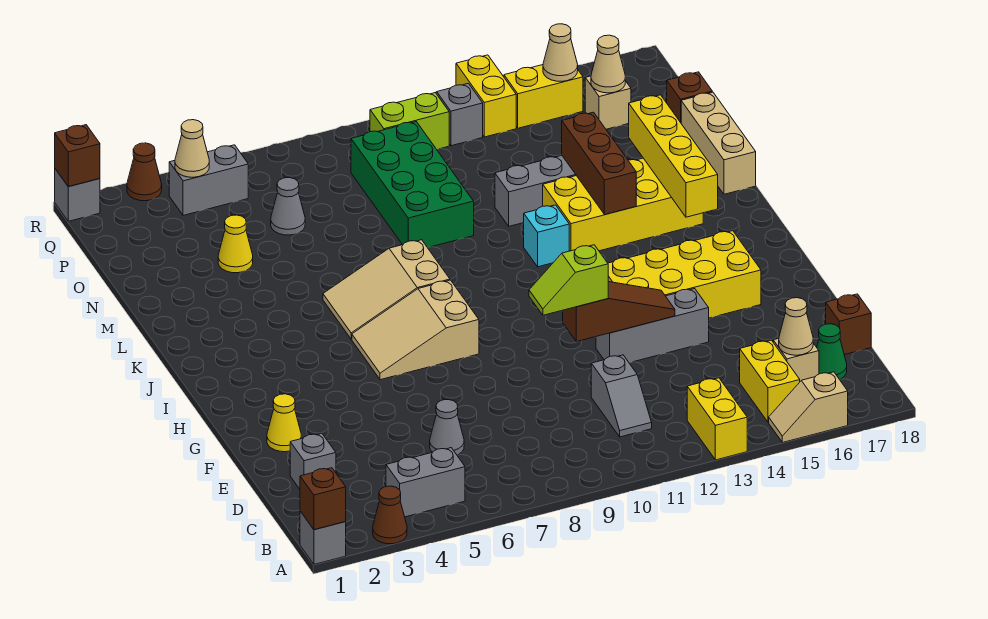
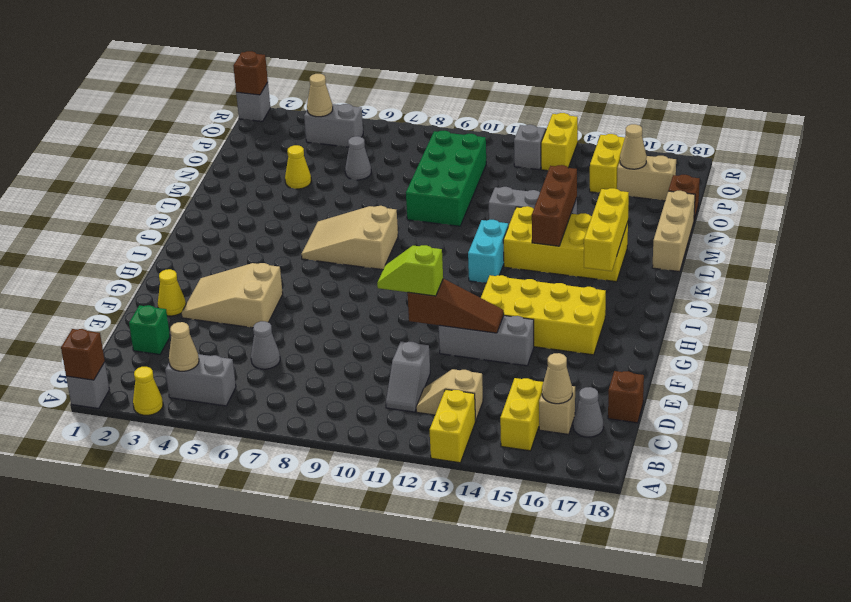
brown cone A3 level 1 -> yellow cone A3 level 1
tan slope A15:A16 level 1 top 16 -> tan slope C12:C13 level 1 top 13
green cone C17 level 1 -> grey cone C17 level 1
grey brick D2 level 1 -> green brick D2 level 1
tan slope H6:I8 level 1 top 8 -> tan slope F3:G5 level 1 top 5
yellow brick J16:M16 level 2 -> yellow brick J16:L16 level 2
cyan brick K12 level 1 -> cyan brick J12:K12 level 1
tan brick P16 level 1 -> tan brick P16:P17 level 1
lime brick Q10:Q11 level 1 -> none
yellow brick Q14:Q15 level 1 -> yellow brick P15:Q15 level 1
tan cone Q15 level 2 -> tan cone B4 level 2
brown cone R3 level 1 -> none

